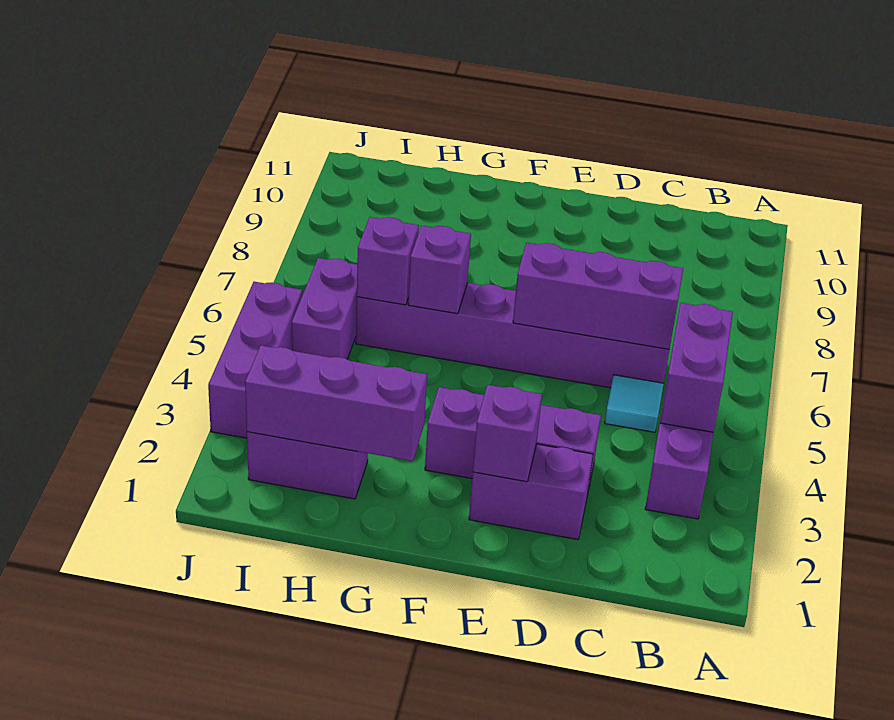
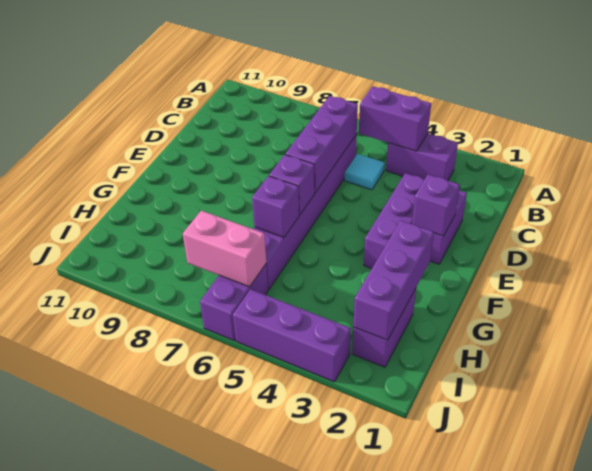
purple brick H6 level 2 -> purple brick F6 level 2
purple brick I5:I6 level 1 -> purple brick I6:J6 level 1
none -> pink brick I6:I7 level 2

